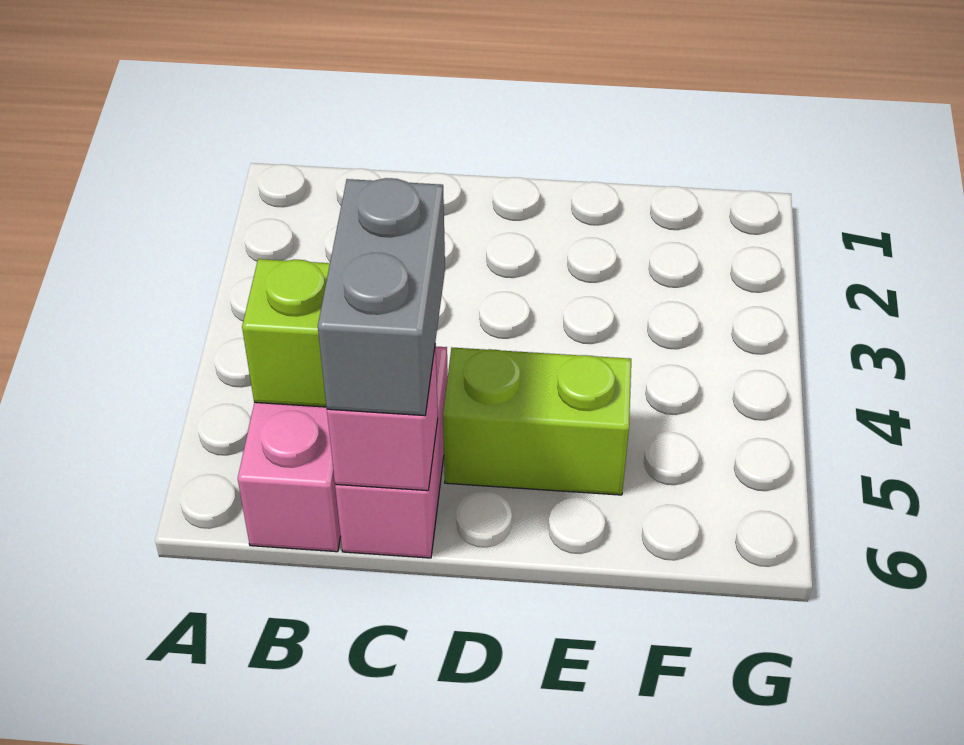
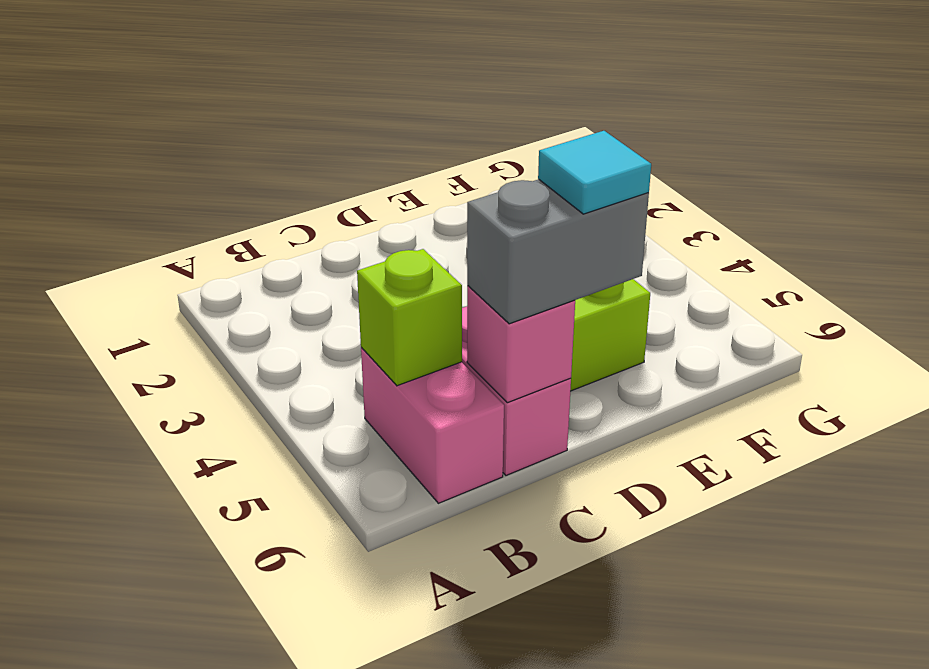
grey brick C5:C6 level 3 -> grey brick C6:D6 level 3
none -> cyan tile D6 level 4

